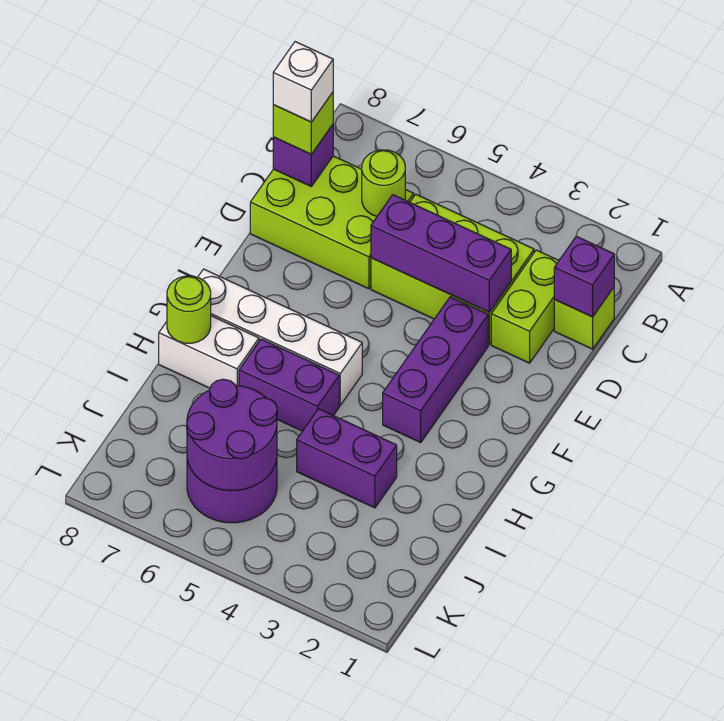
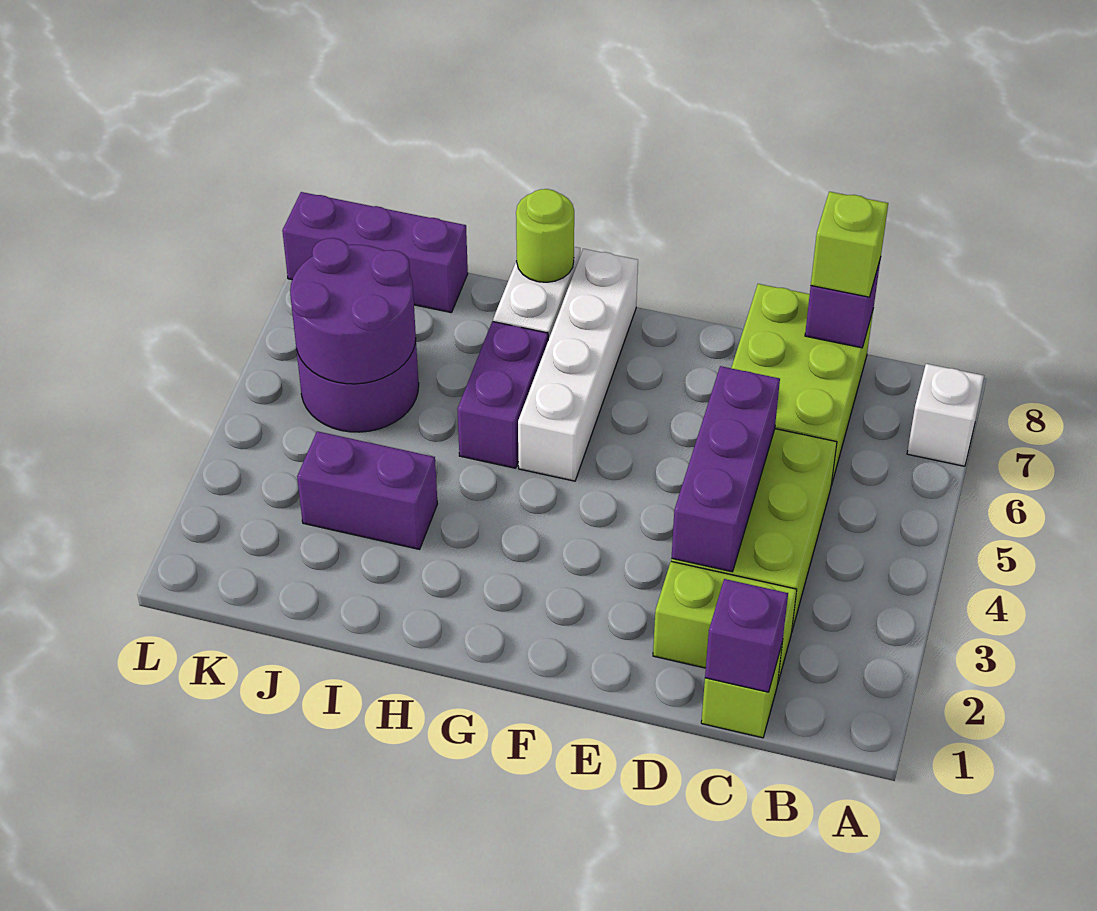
lime round brick C6 level 2 -> none
white brick C8 level 4 -> white brick A7 level 1
purple brick E3:G3 level 1 -> purple brick J8:L8 level 1
purple brick I3:I4 level 1 -> purple brick I3:J3 level 1

